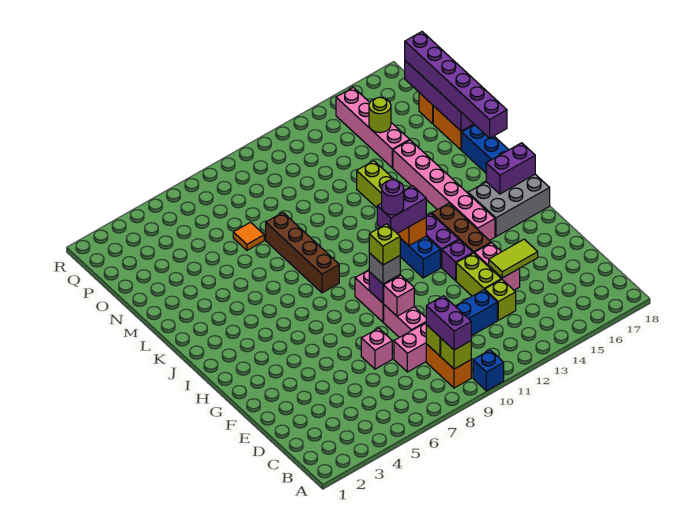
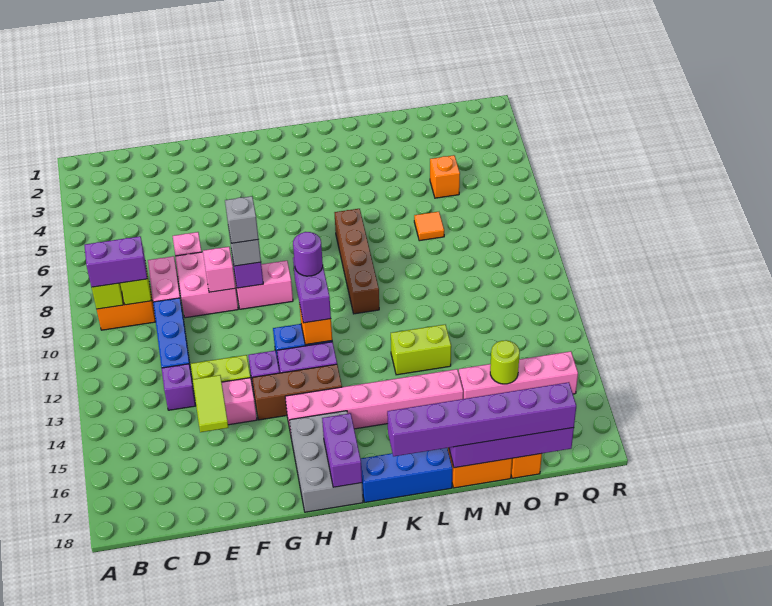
blue brick A10 level 1 -> none
lime brick D13 level 1 -> purple brick D13 level 1
pink brick E9:F9 level 1 -> pink brick E8:F9 level 1
lime brick G9 level 4 -> grey brick G9 level 4
brown brick J8:M8 level 1 -> brown brick K7:K10 level 1
none -> orange brick O5 level 1

